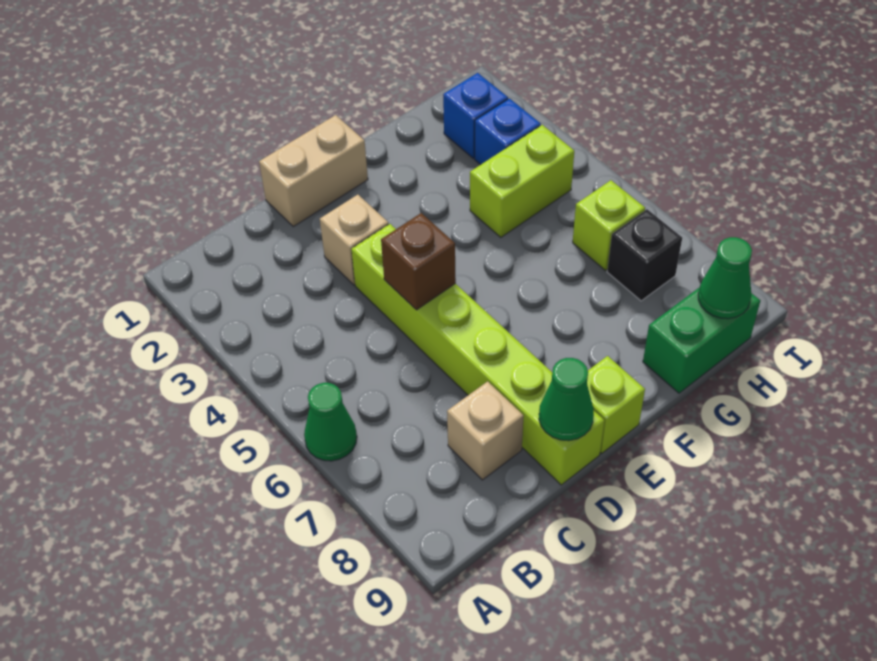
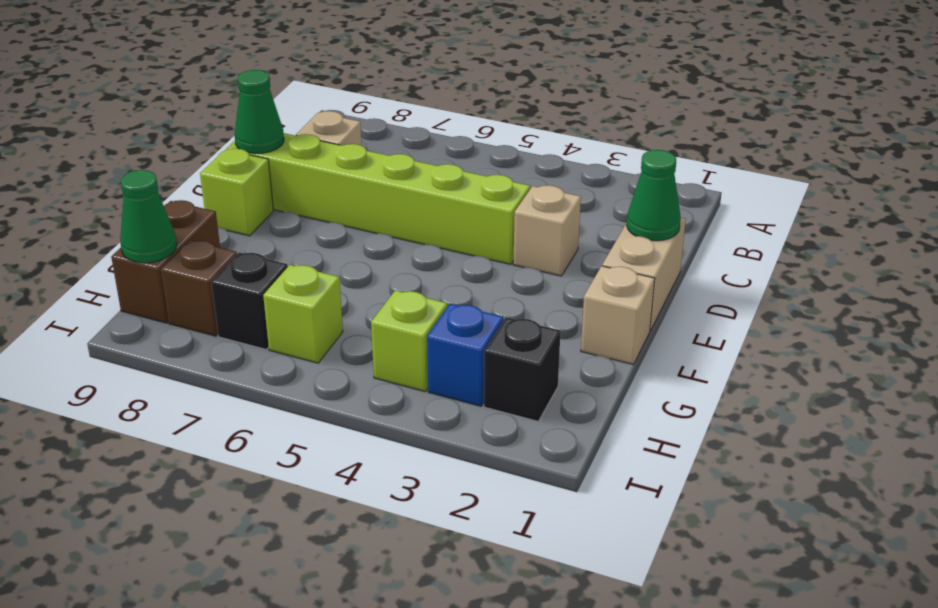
green cone A6 level 1 -> green cone D1 level 2
brown brick D5 level 2 -> brown brick H8 level 1
none -> tan brick F1 level 1
lime brick G4:H4 level 1 -> lime brick H4 level 1
green brick G9:H9 level 1 -> brown brick G9:H9 level 1
blue brick H2 level 1 -> black brick H2 level 1

